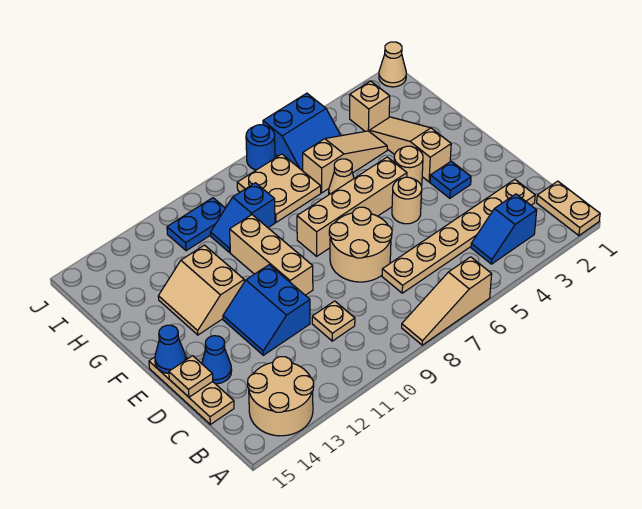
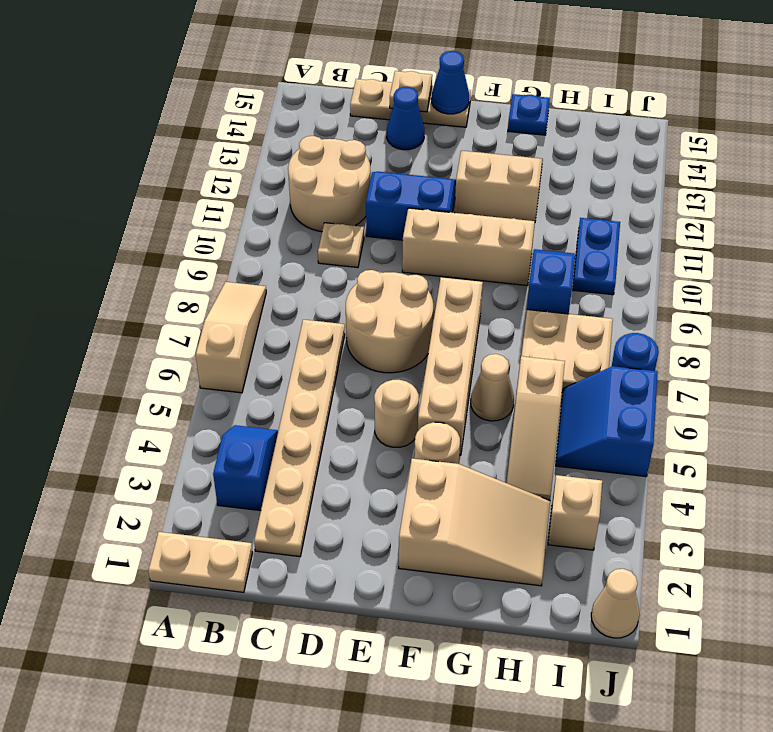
tan round brick A13:B14 level 1 -> tan round brick B11:C12 level 1
blue plate E3 level 1 -> blue plate G15 level 1
tan slope F3:H3 level 1 top F -> tan slope F2:H3 level 1 top F

